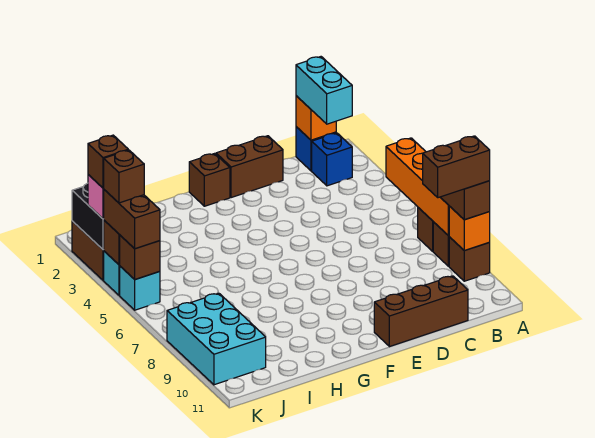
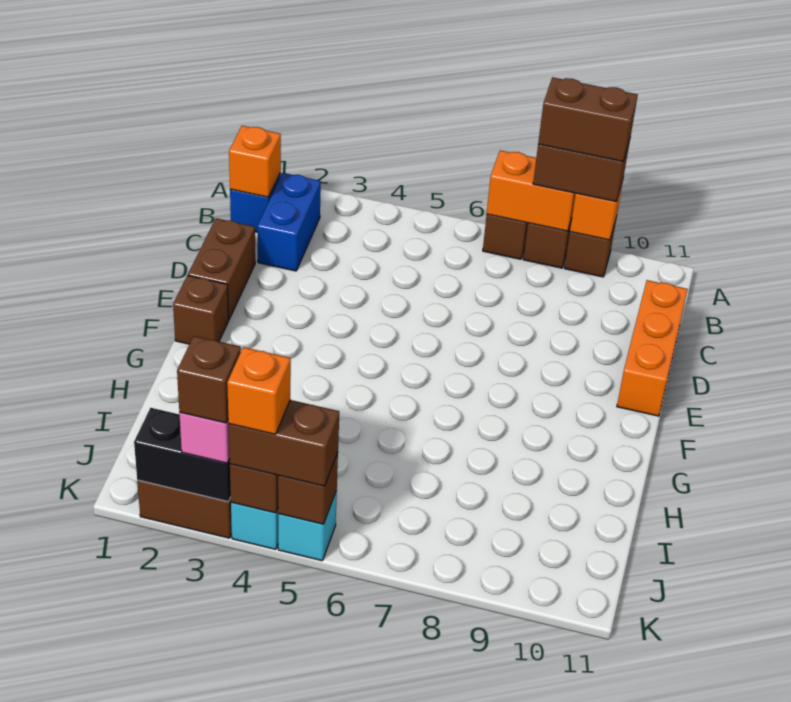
orange brick A5:A8 level 2 -> orange brick A7:A8 level 2
brown brick A9:B9 level 4 -> brown brick A8:A9 level 4
cyan brick B1:B2 level 3 -> none
blue brick B2 level 1 -> blue brick B2:C2 level 1
brown brick C11:E11 level 1 -> orange brick C11:E11 level 1
cyan brick J8:K10 level 1 -> none
brown brick K4 level 4 -> orange brick K4 level 4

